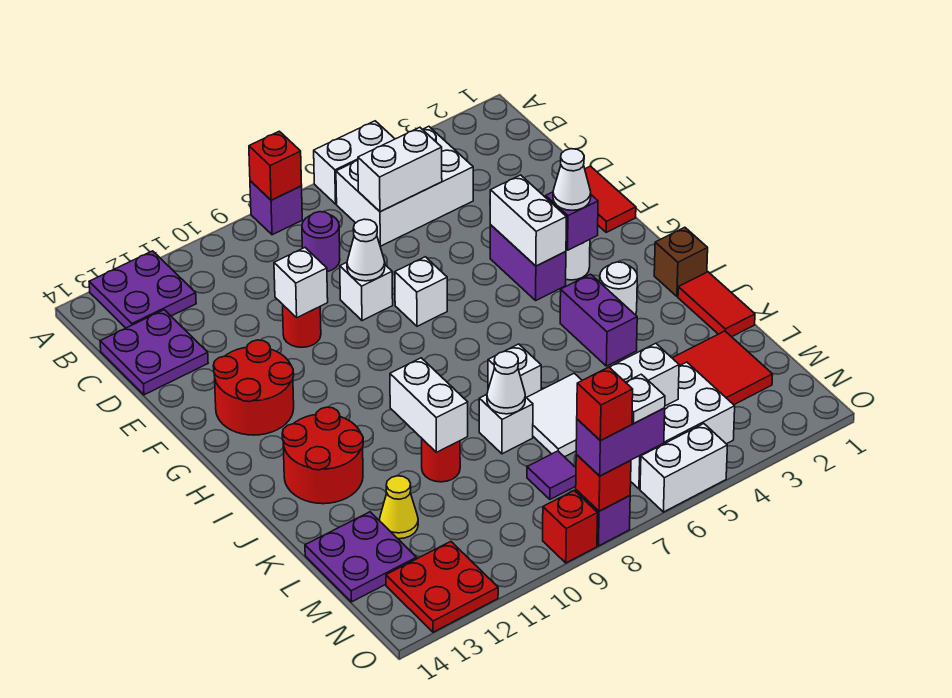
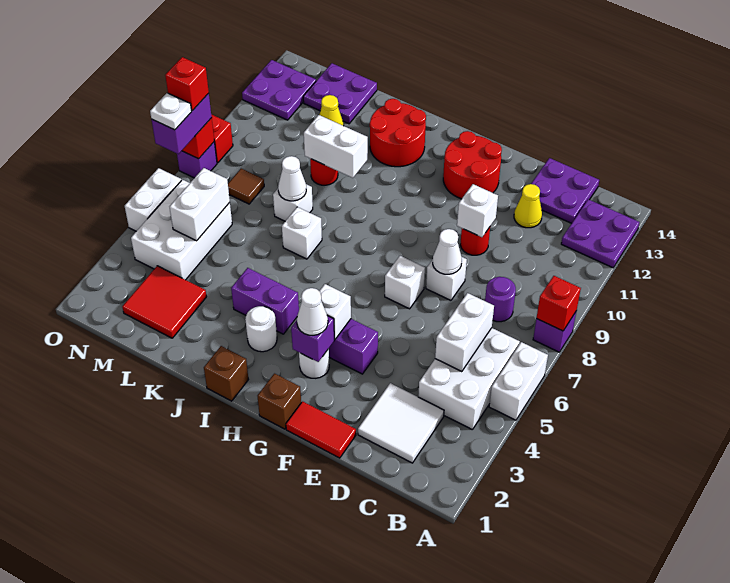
none -> yellow cone D12 level 1
white brick F4:G4 level 2 -> white brick G4 level 2
none -> brown brick G1 level 1
red tile J1:K1 level 1 -> none
white tile K6:L7 level 1 -> white tile C2:D3 level 1
purple tile M8 level 1 -> brown tile M8 level 1
red plate N12:O13 level 1 -> purple plate N12:O13 level 1

